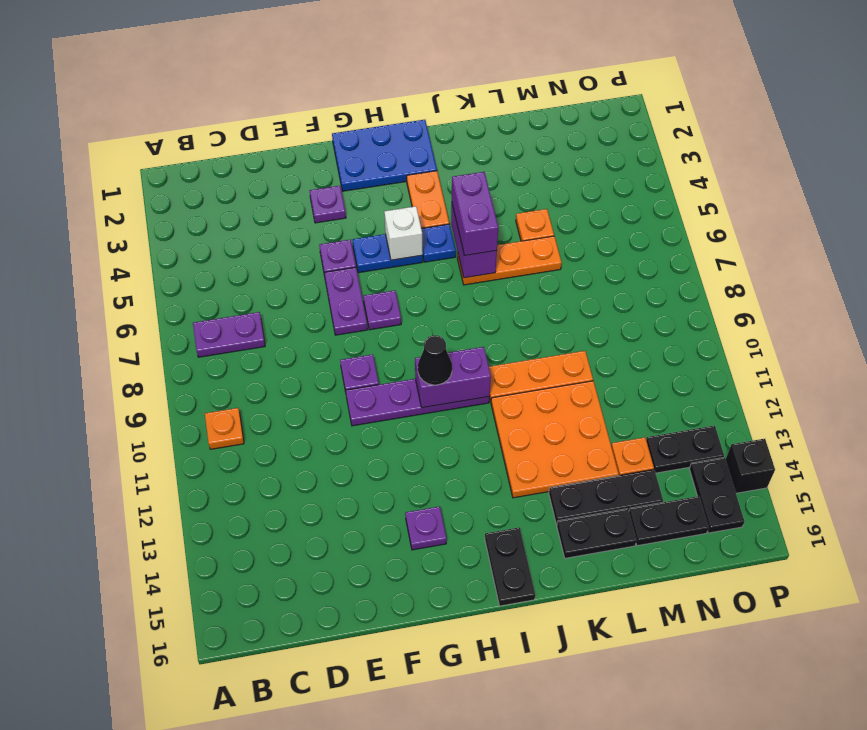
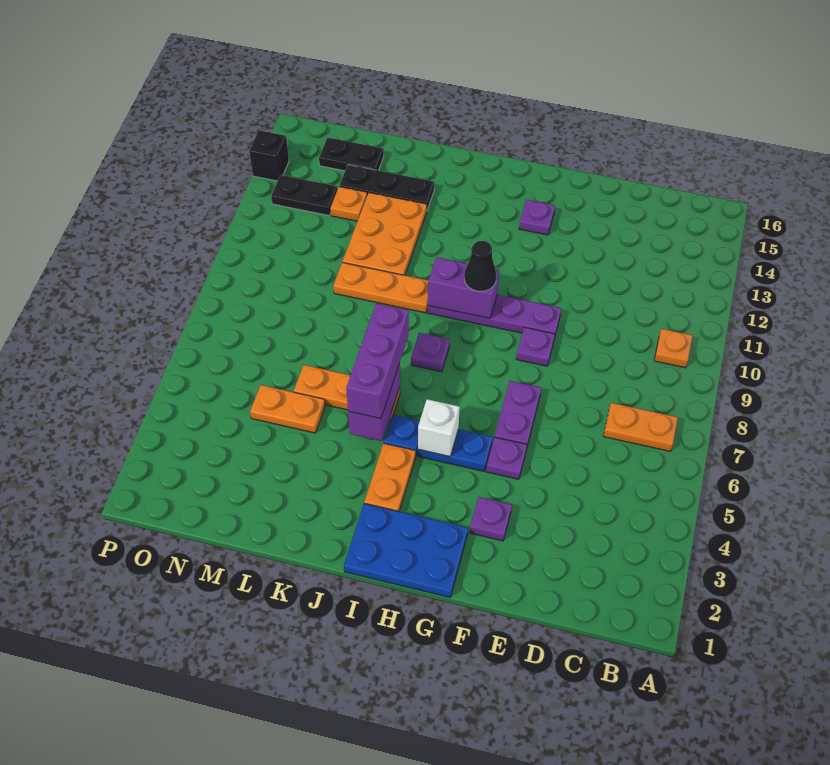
purple plate B7:C7 level 1 -> orange plate B7:C7 level 1
purple plate G7 level 1 -> purple plate I8 level 1
black plate I15:I16 level 1 -> none
purple brick J5:J6 level 3 -> purple brick J5:J7 level 3
orange plate J11:L13 level 1 -> orange plate K11:L13 level 1
black plate K15:L15 level 1 -> none
orange plate L5 level 1 -> orange plate L5:M5 level 1
black plate O14:O15 level 1 -> none

